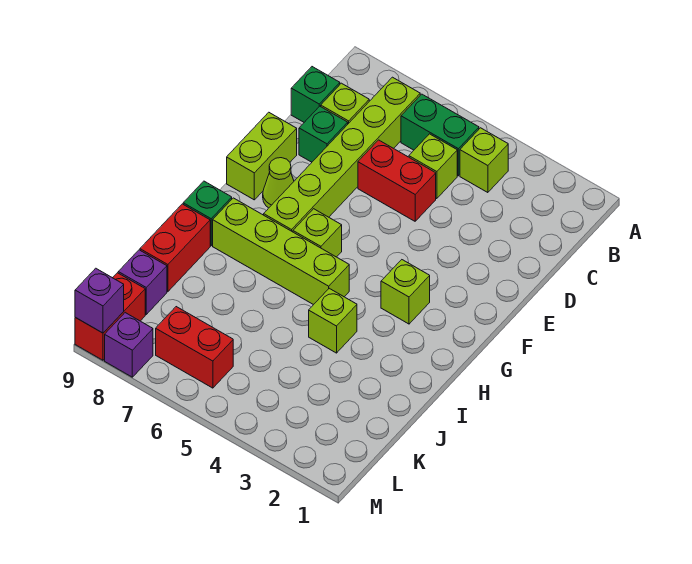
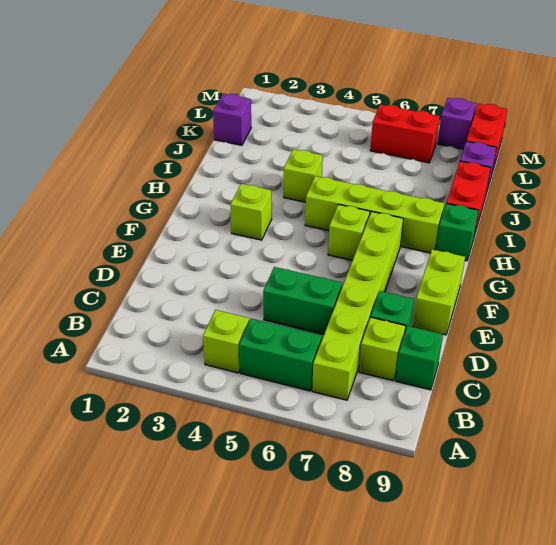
lime brick C5 level 1 -> none
red brick D5:D6 level 1 -> green brick D5:D6 level 1
lime cone F8 level 1 -> none
purple brick M9 level 2 -> purple brick K1 level 1

